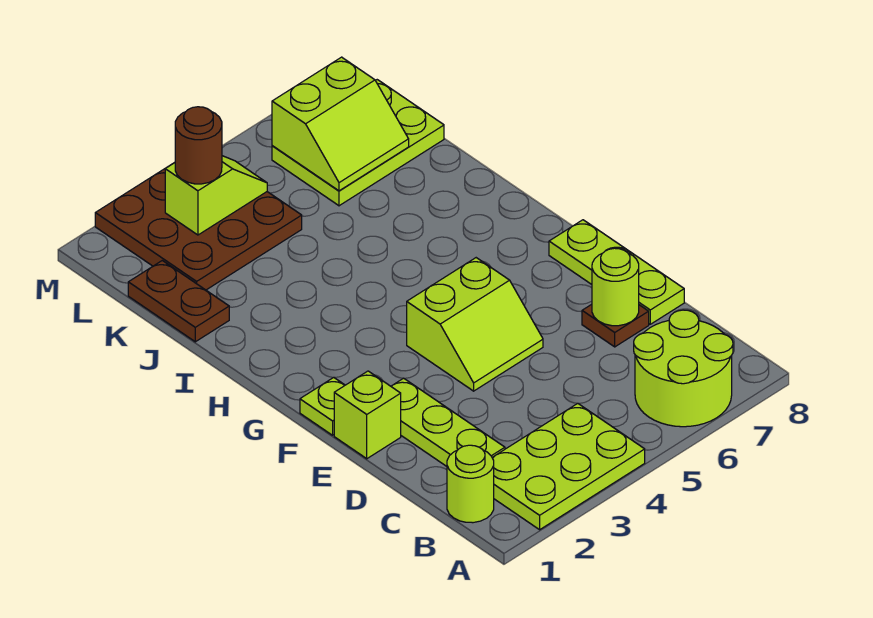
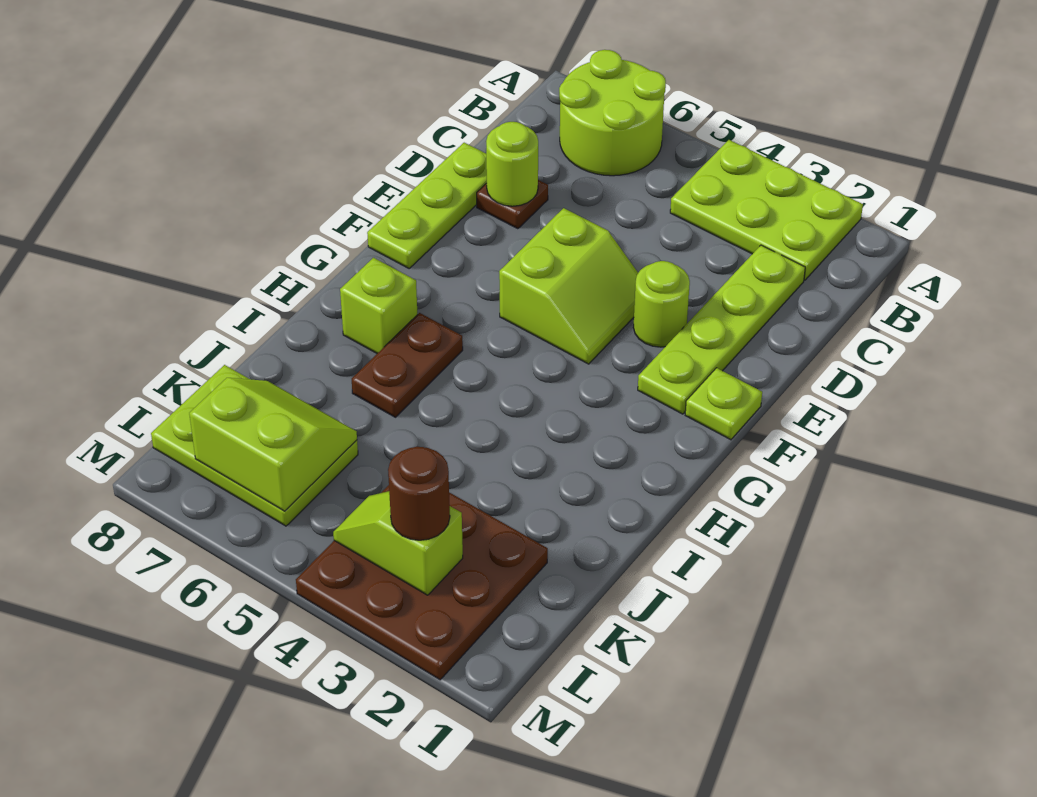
lime round brick B1 level 1 -> lime round brick E3 level 1
lime plate C2:E2 level 1 -> lime plate C2:F2 level 1
lime brick E1 level 1 -> lime brick H7 level 1
lime slope E4:F5 level 1 top F -> lime slope E4:F5 level 1 top 5
brown plate J1:K1 level 1 -> brown plate H6:I6 level 1

